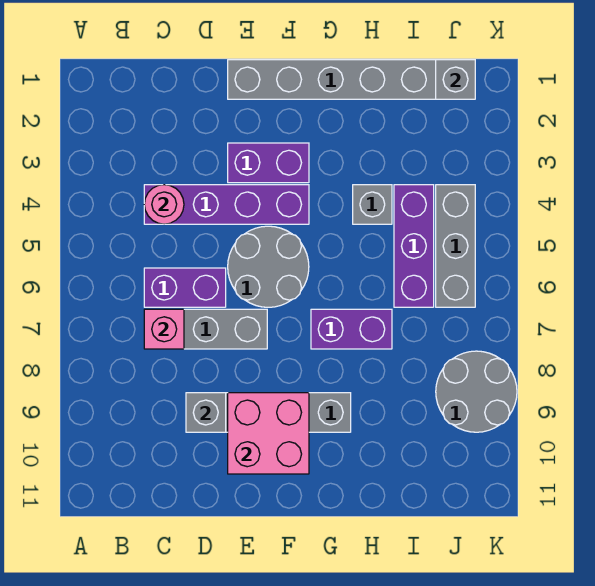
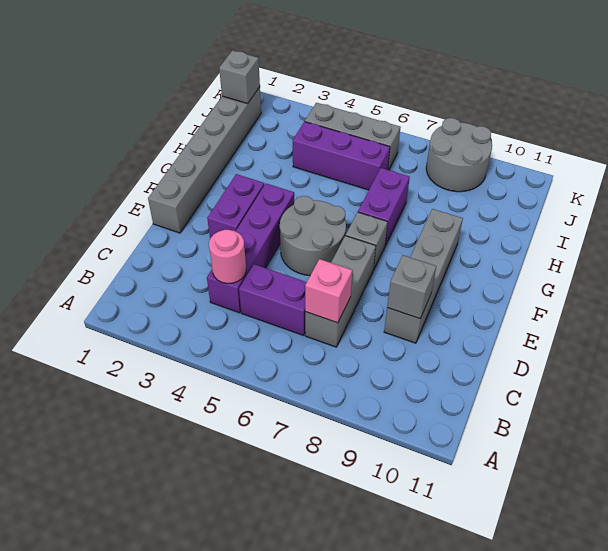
purple brick C6:D6 level 1 -> purple brick C5:C6 level 1
pink brick E9:F10 level 2 -> none
grey brick H4 level 1 -> grey brick F7 level 1

